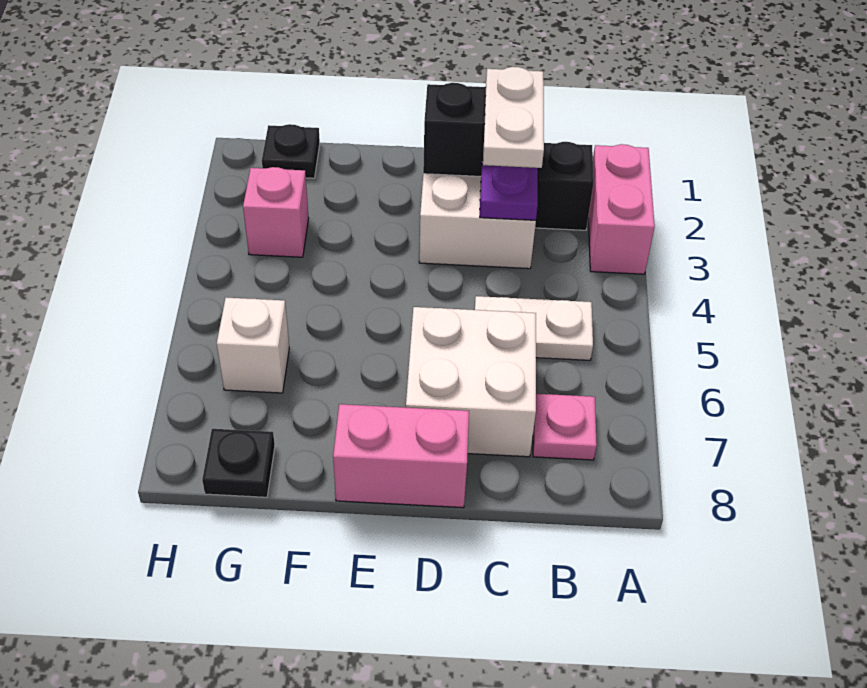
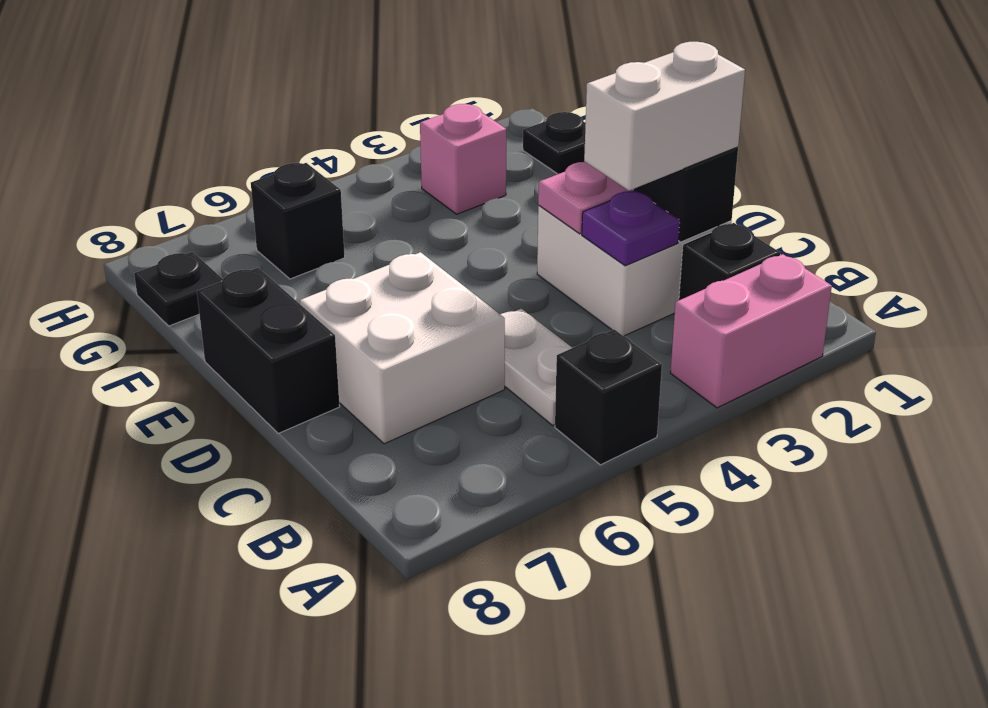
none -> black brick A5 level 1
pink plate B7 level 1 -> pink plate D3 level 2
white plate C2:C3 level 3 -> white brick C2:C3 level 3
pink brick D8:E8 level 1 -> black brick D8:E8 level 1
white brick G6 level 1 -> black brick G6 level 1

